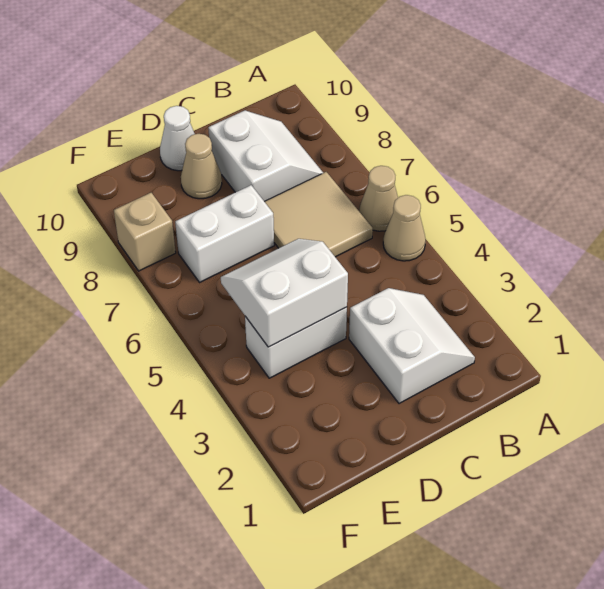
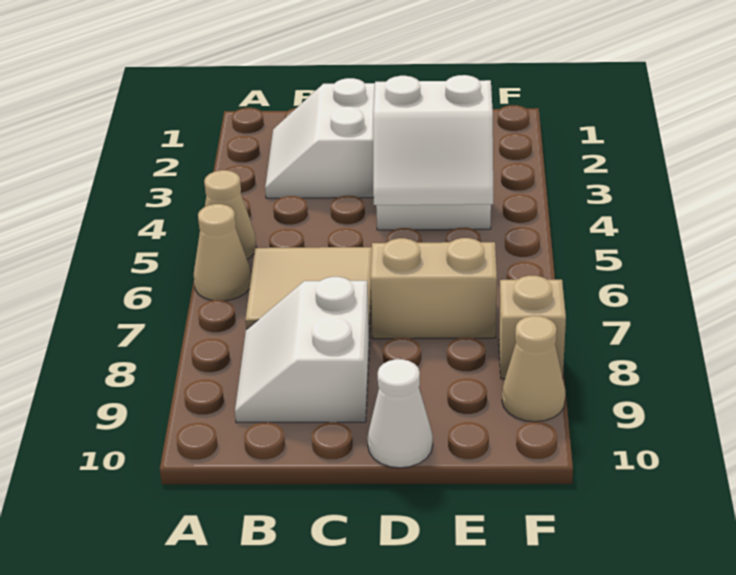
white brick D7:E7 level 1 -> tan brick D7:E7 level 1
tan cone D9 level 1 -> tan cone F9 level 1

